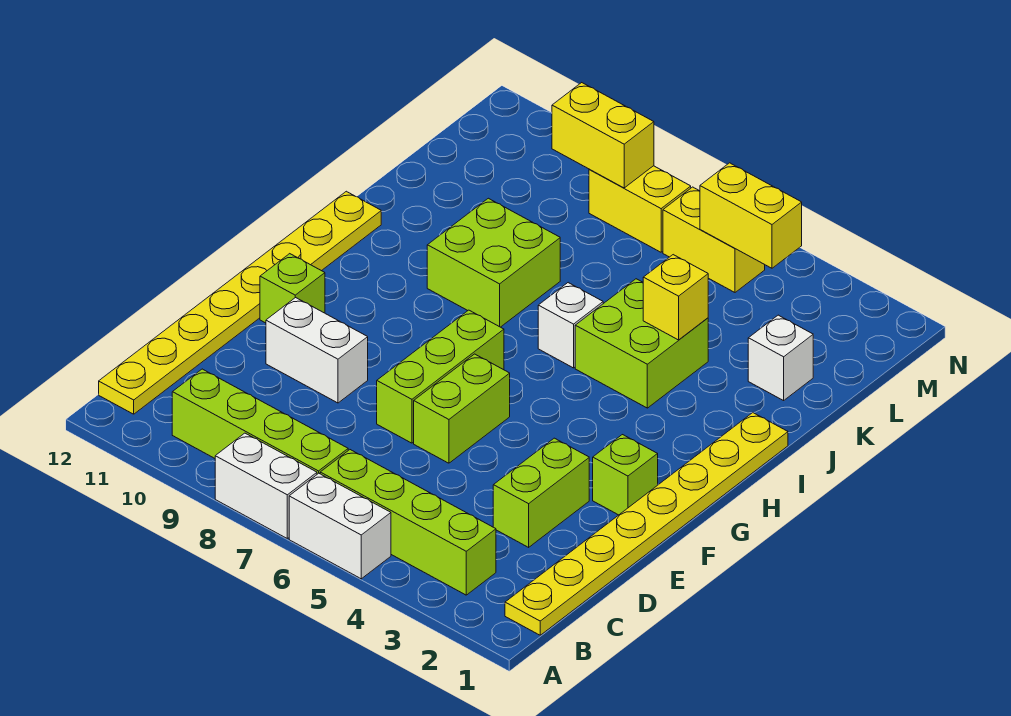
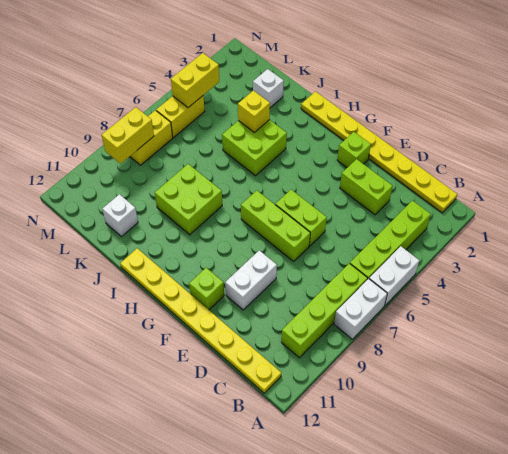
white brick I6 level 1 -> white brick K11 level 1

